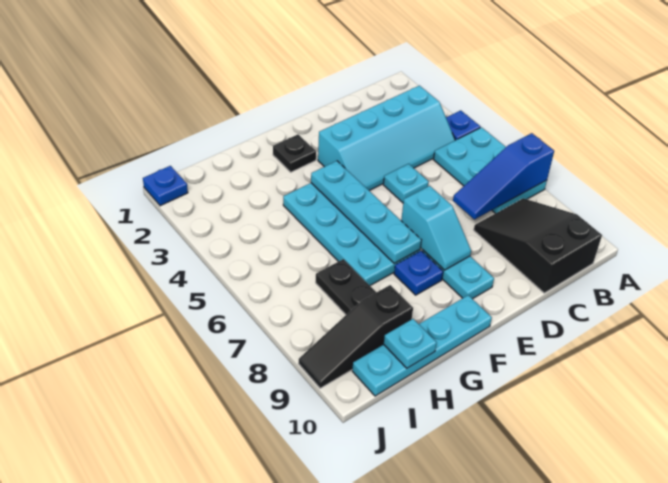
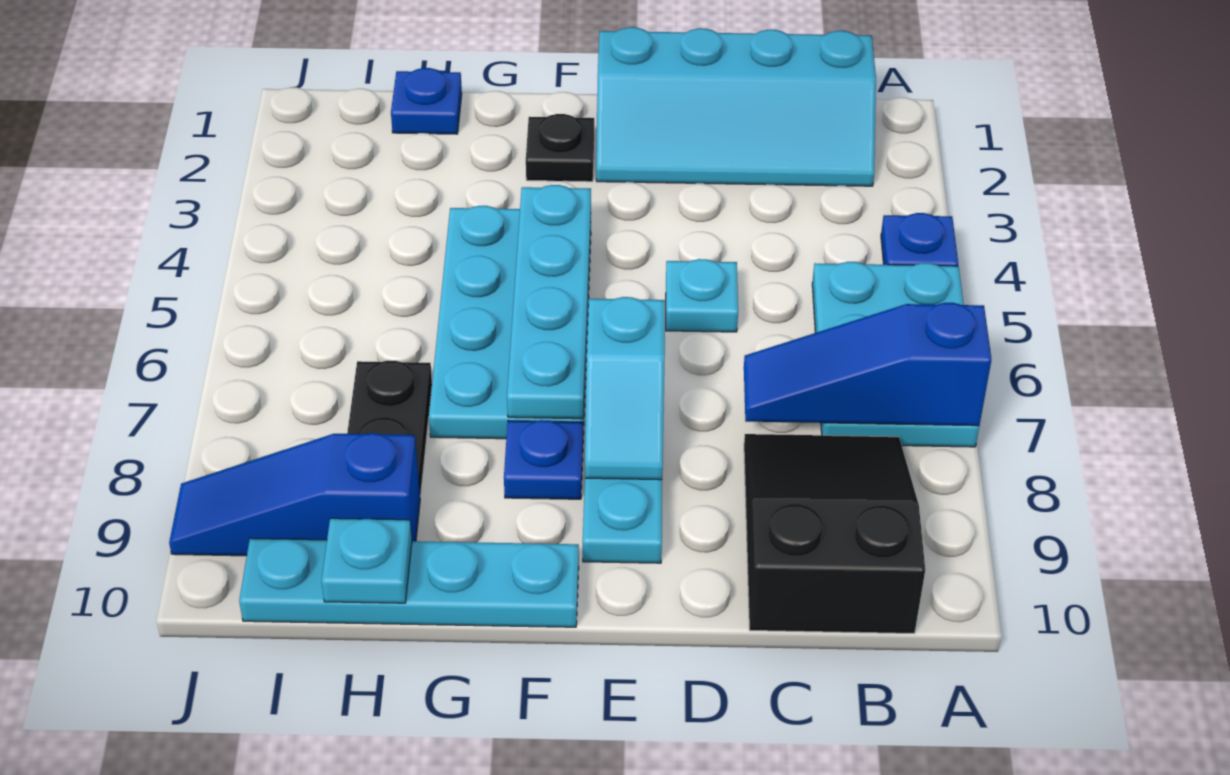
cyan slope B3:E4 level 1 top 3 -> cyan slope B1:E2 level 1 top 1
black slope H9:J9 level 1 top H -> blue slope H9:J9 level 1 top H
blue plate J1 level 1 -> blue plate H1 level 1

